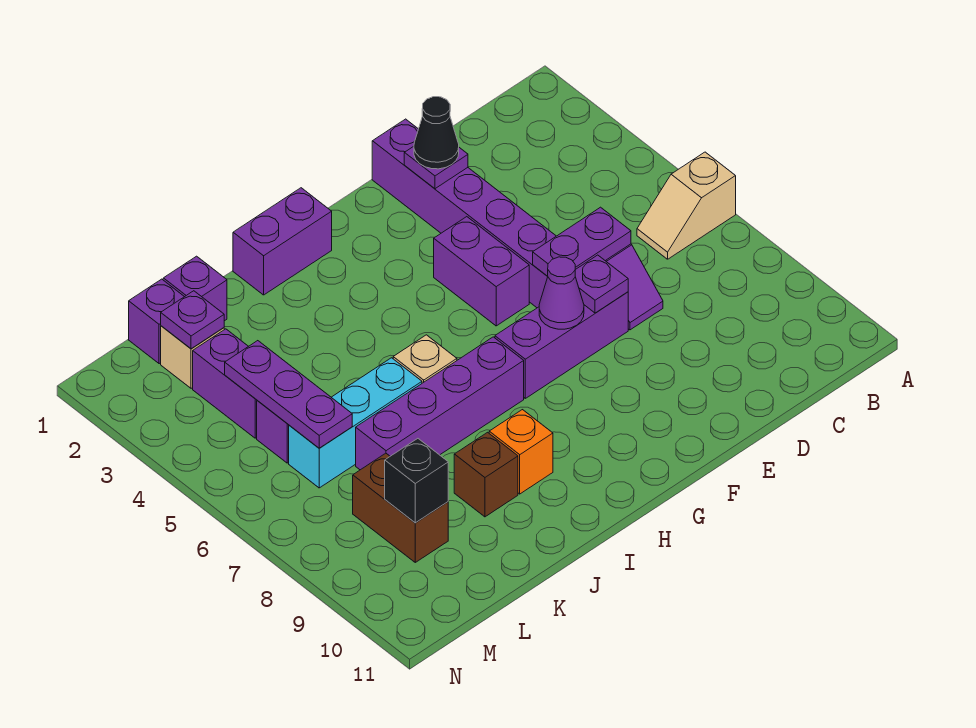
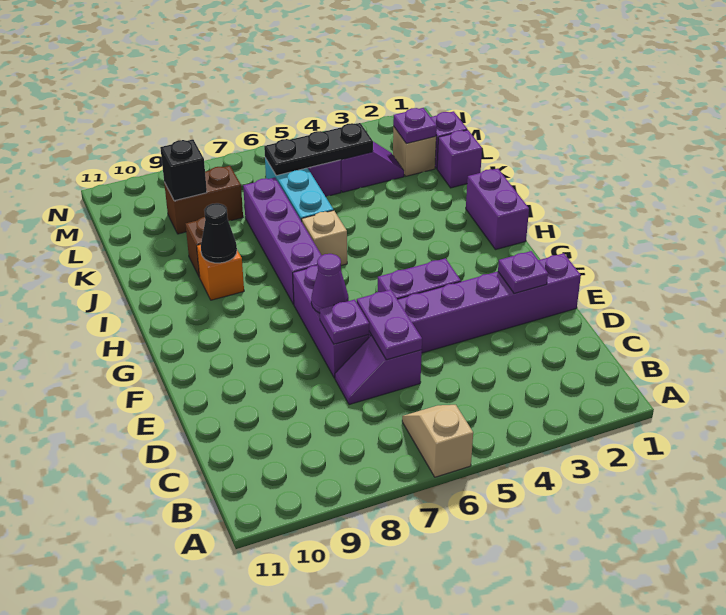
black cone E2 level 3 -> black cone I9 level 2
purple brick L3:L4 level 1 -> purple slope L3:L4 level 1 top 4
purple plate L4:L6 level 2 -> black plate L4:L6 level 2

